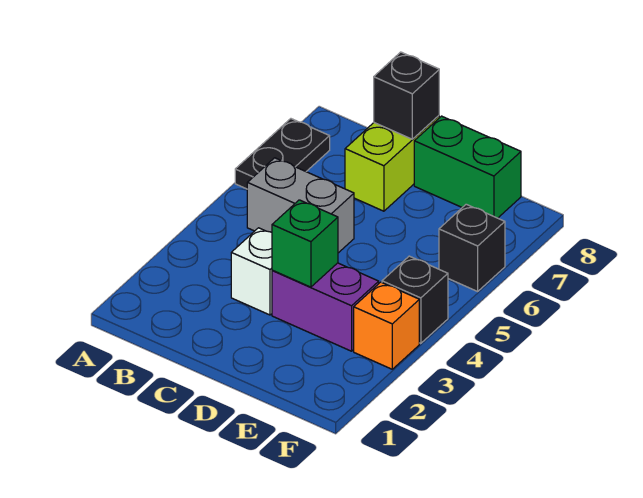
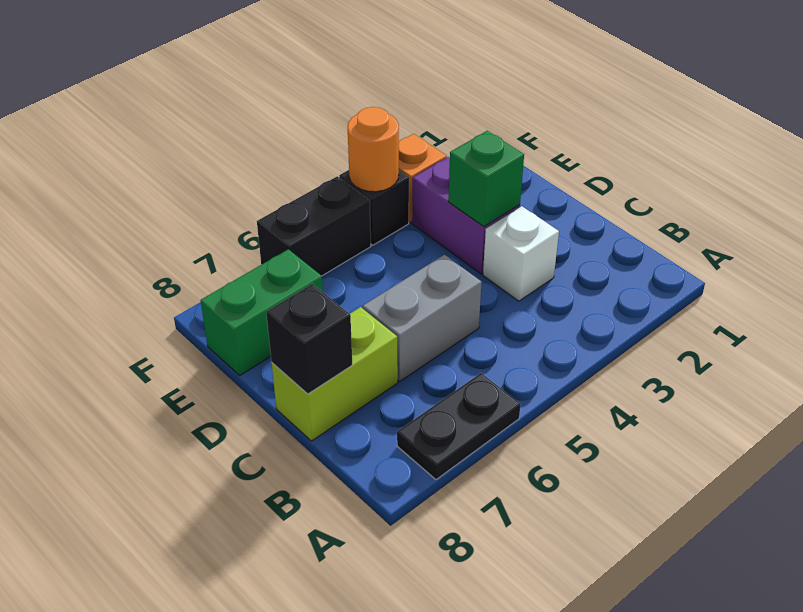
grey brick B5:C5 level 1 -> grey brick C5:C6 level 1
green brick D8:E8 level 1 -> green brick E7:E8 level 1
none -> orange round brick F4 level 2
black brick F6 level 1 -> black brick F5:F6 level 1

